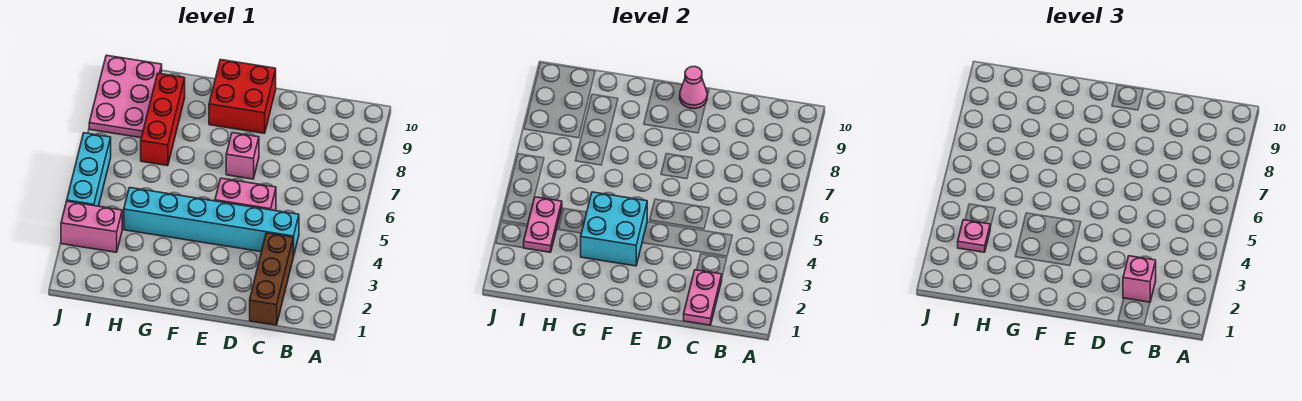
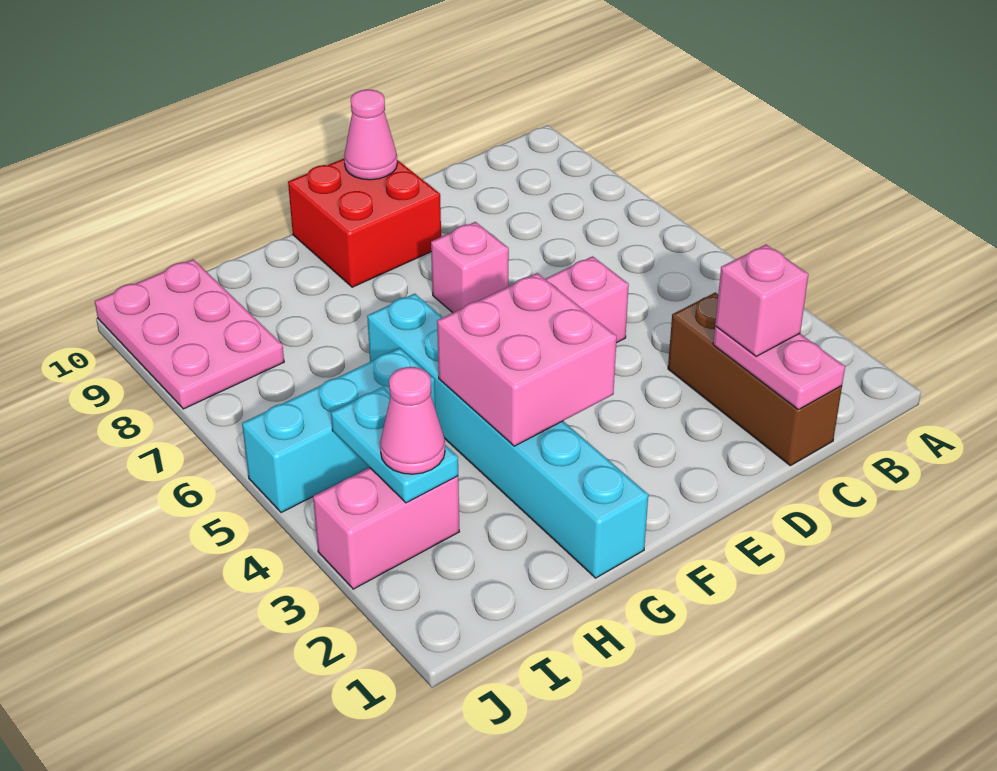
cyan brick C4:H4 level 1 -> cyan brick G1:G6 level 1
cyan brick F3:G4 level 2 -> pink brick F3:G4 level 2
red brick H7:H9 level 1 -> none
pink plate I3:I4 level 2 -> cyan plate I3:I4 level 2
pink plate I3 level 3 -> pink cone I3 level 3
cyan brick J4:J6 level 1 -> cyan brick H5:J5 level 1

